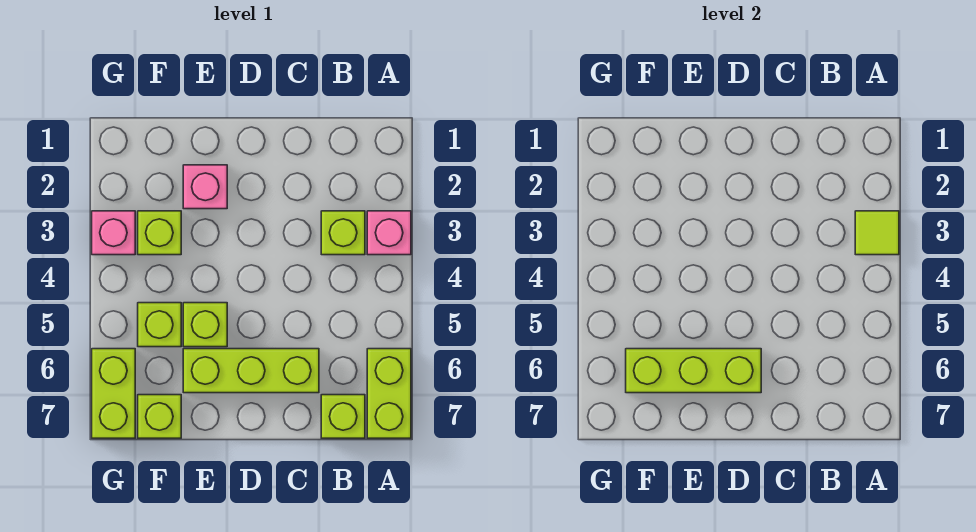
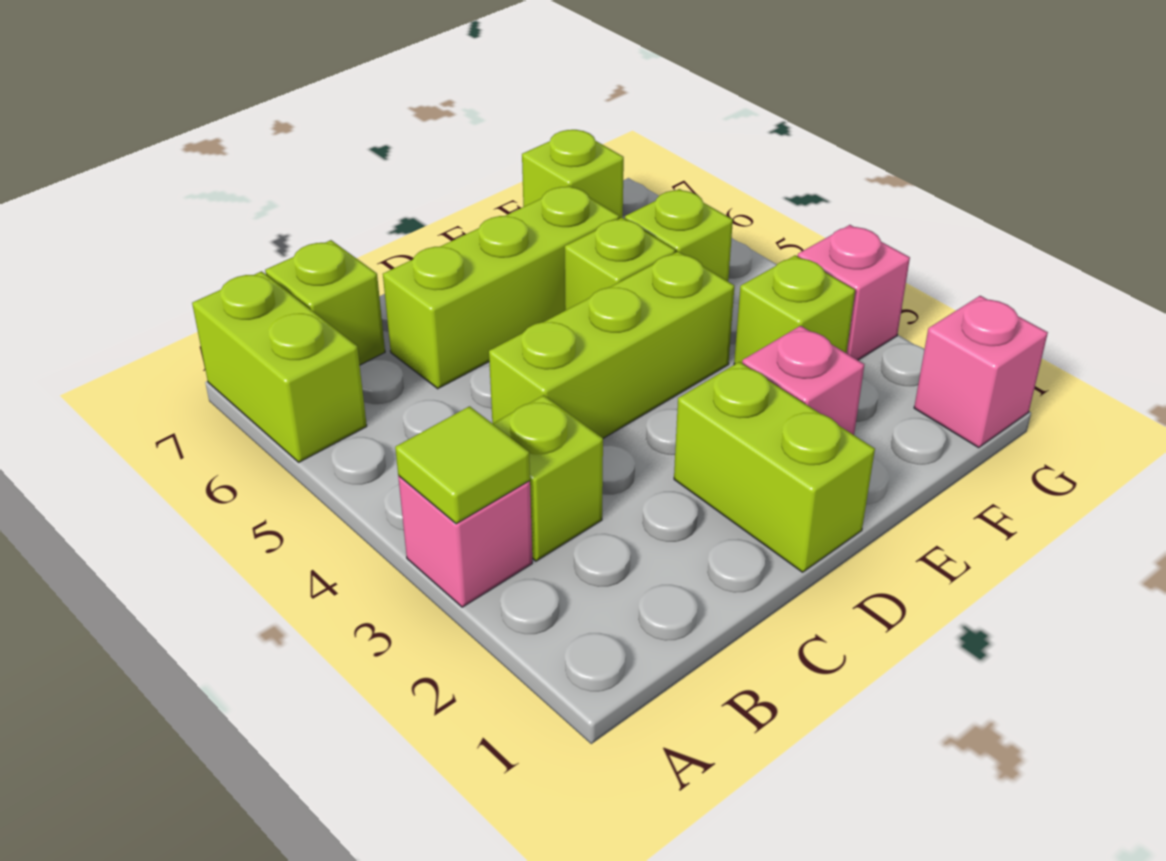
lime brick D6:F6 level 2 -> lime brick C4:E4 level 1
none -> pink brick G1 level 1
lime brick G6:G7 level 1 -> lime brick D1:D2 level 1

